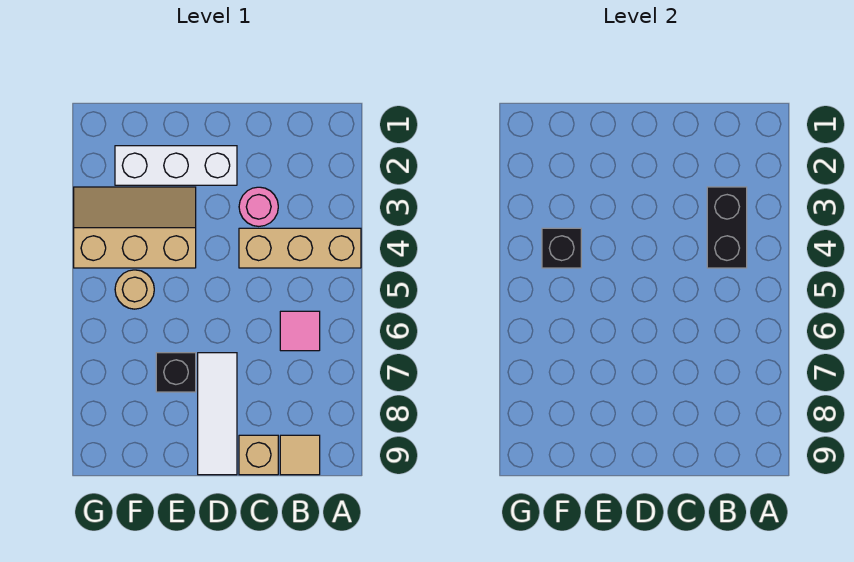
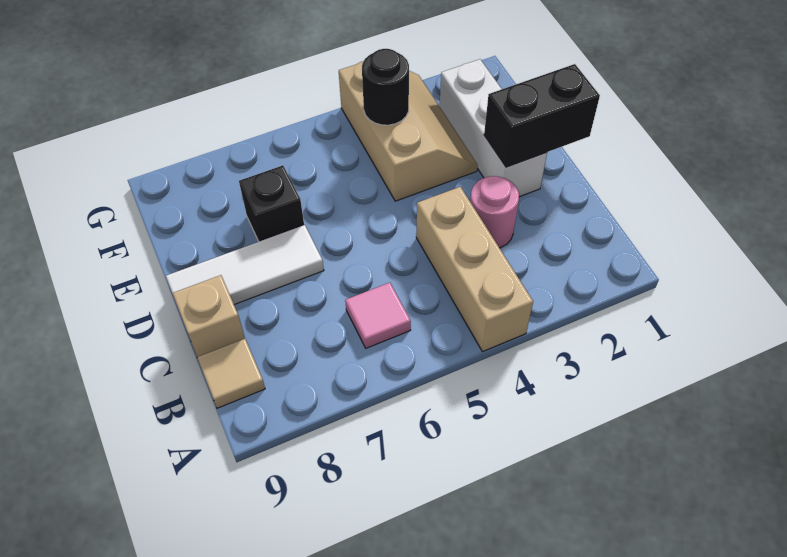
black brick B3:B4 level 2 -> black brick D1:D2 level 2
black brick F4 level 2 -> black round brick F4 level 2
tan round brick F5 level 1 -> none

